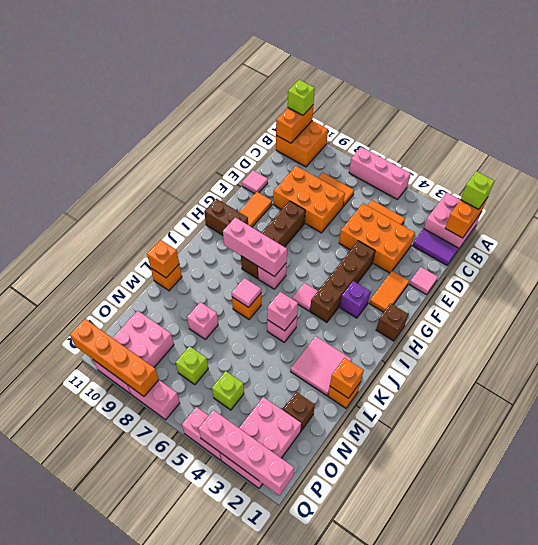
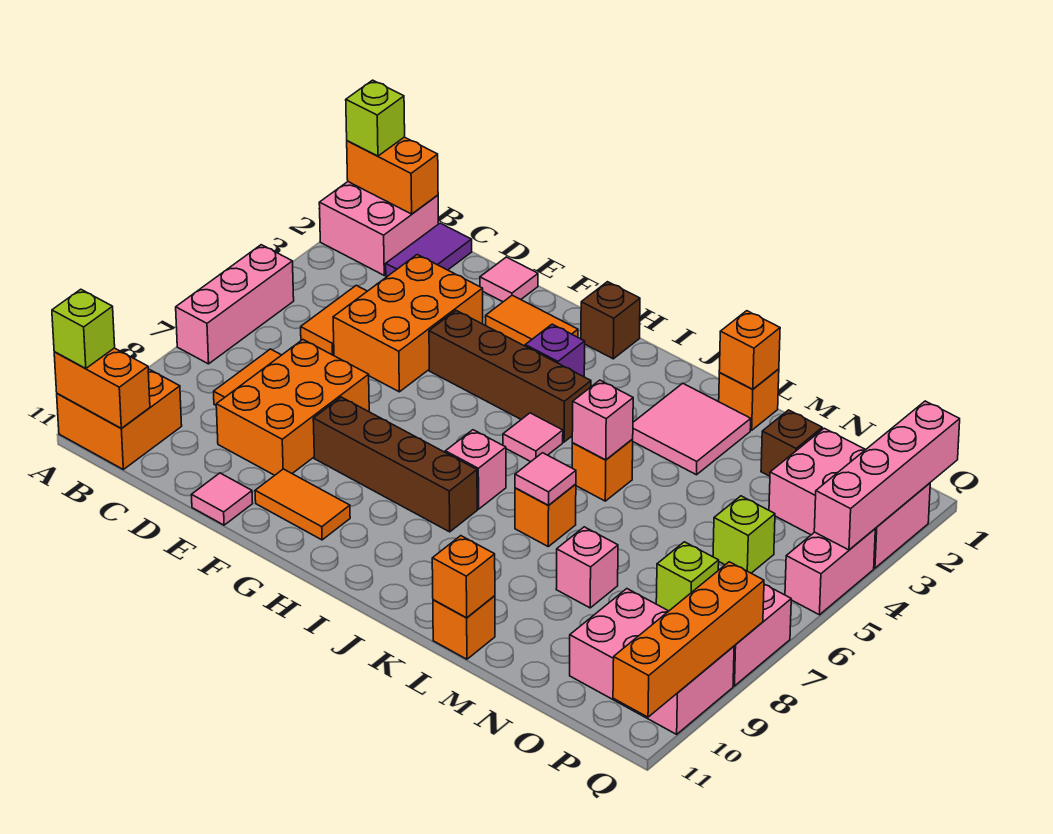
brown brick H10:H11 level 1 -> none
pink brick I7:I9 level 2 -> none
pink brick K5 level 1 -> orange brick K5 level 1

